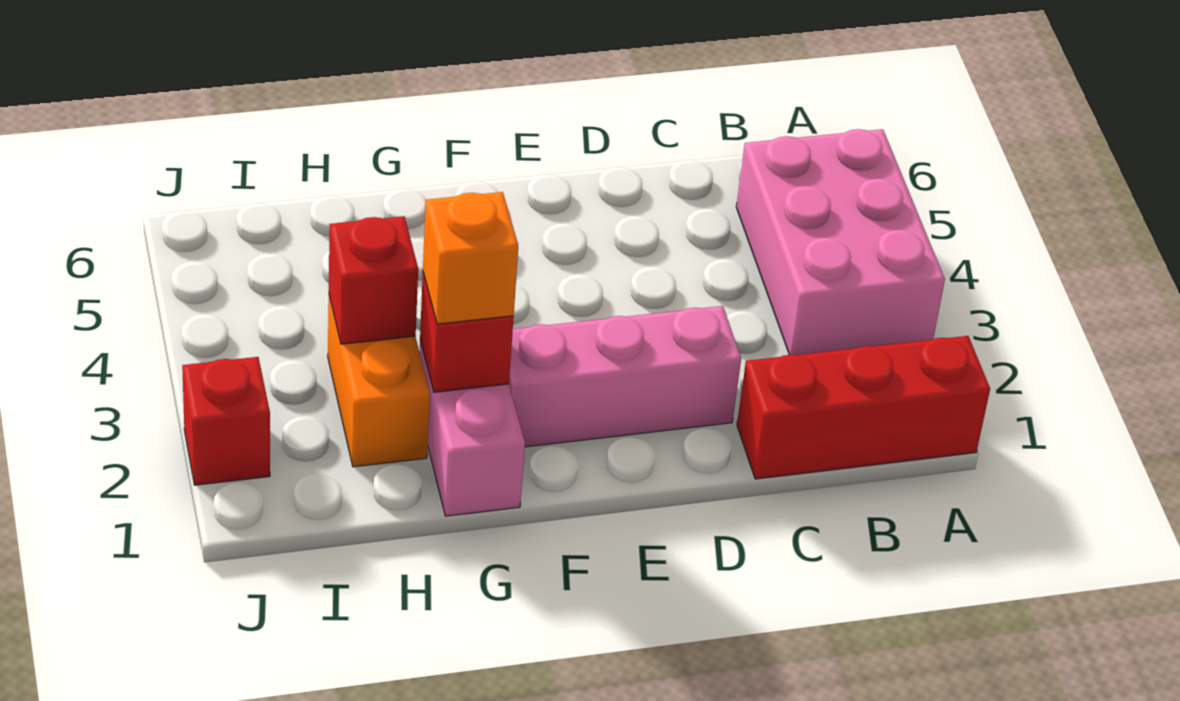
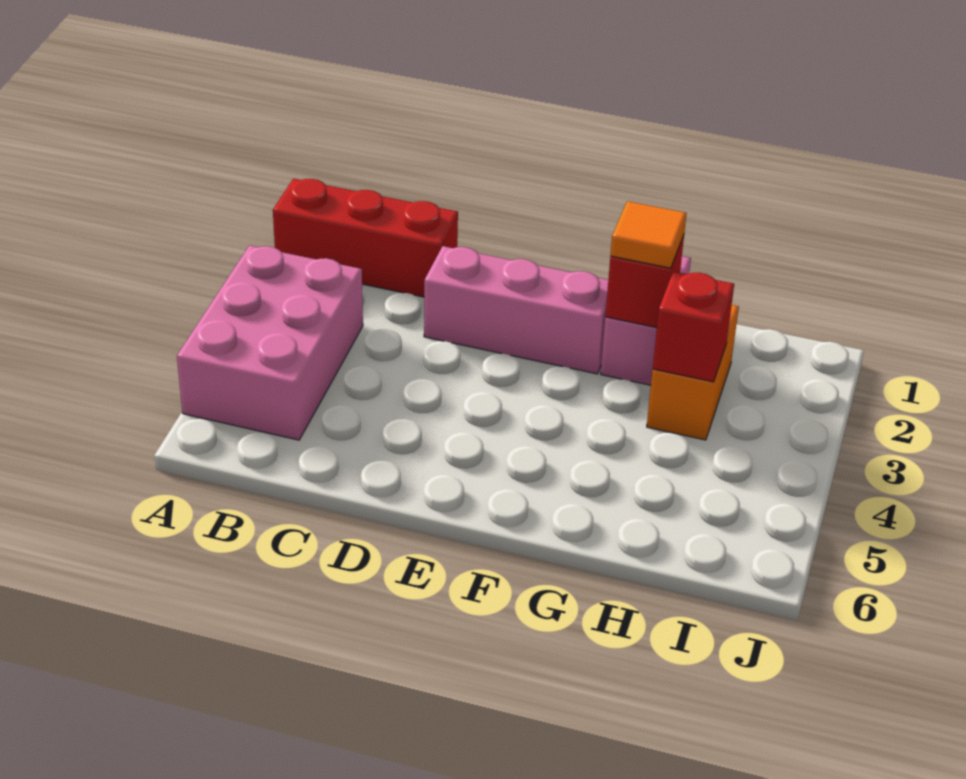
orange brick G2 level 3 -> orange tile G2 level 3
red brick J2 level 1 -> none

